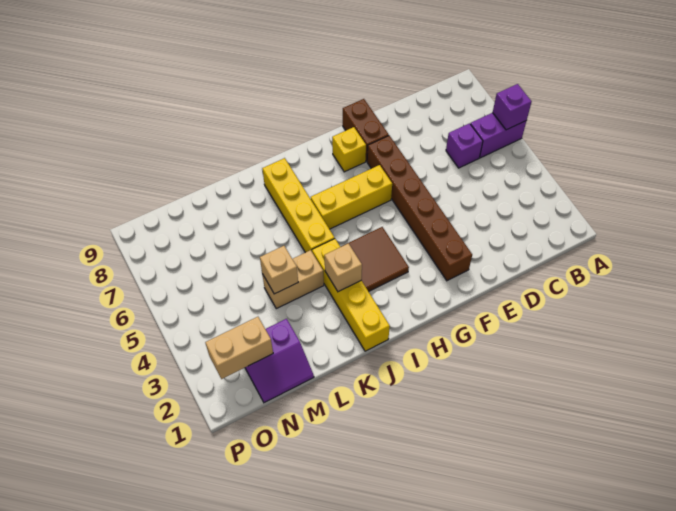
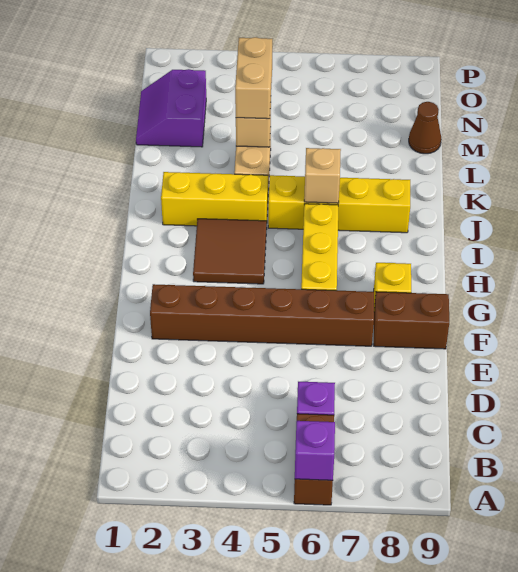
purple brick A6:B6 level 1 -> brown brick A6:B6 level 1
yellow brick J1:J4 level 1 -> yellow brick J2:J4 level 1
tan brick J3 level 2 -> tan brick J6 level 2
none -> brown cone M9 level 1
tan brick N2:O2 level 2 -> tan brick L4:M4 level 3

